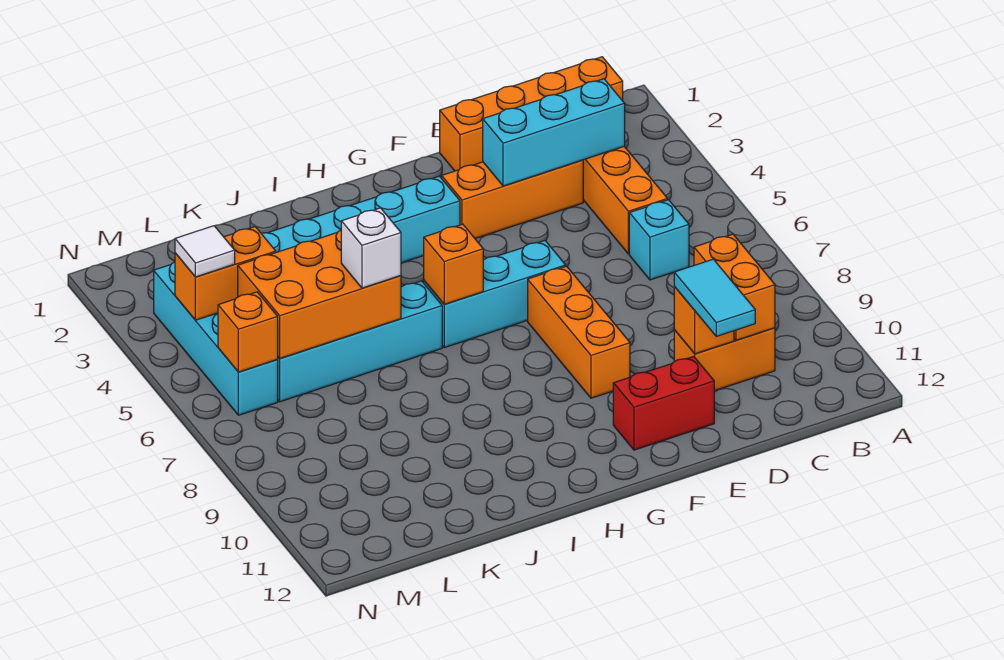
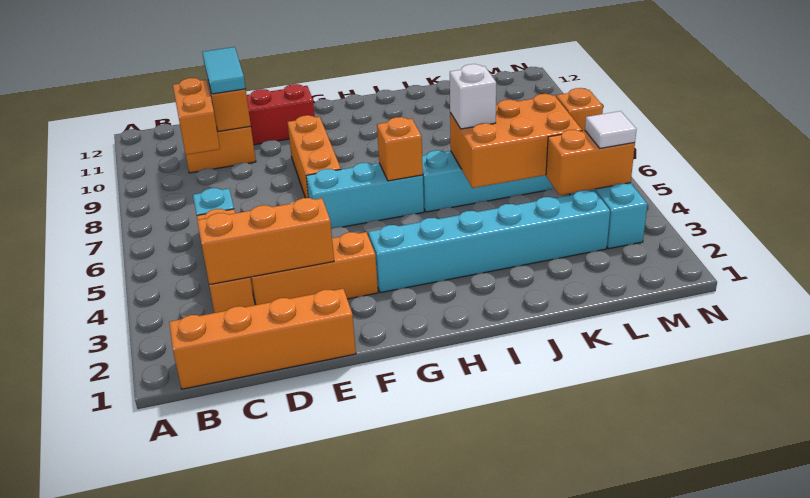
cyan brick C3:E3 level 2 -> orange brick C3:E3 level 2

